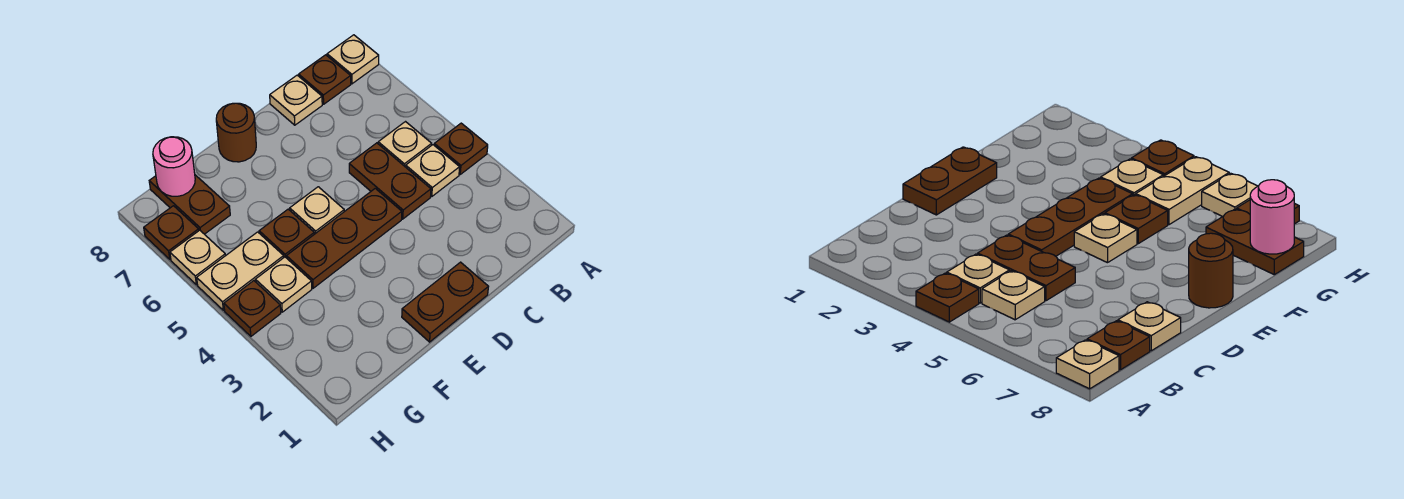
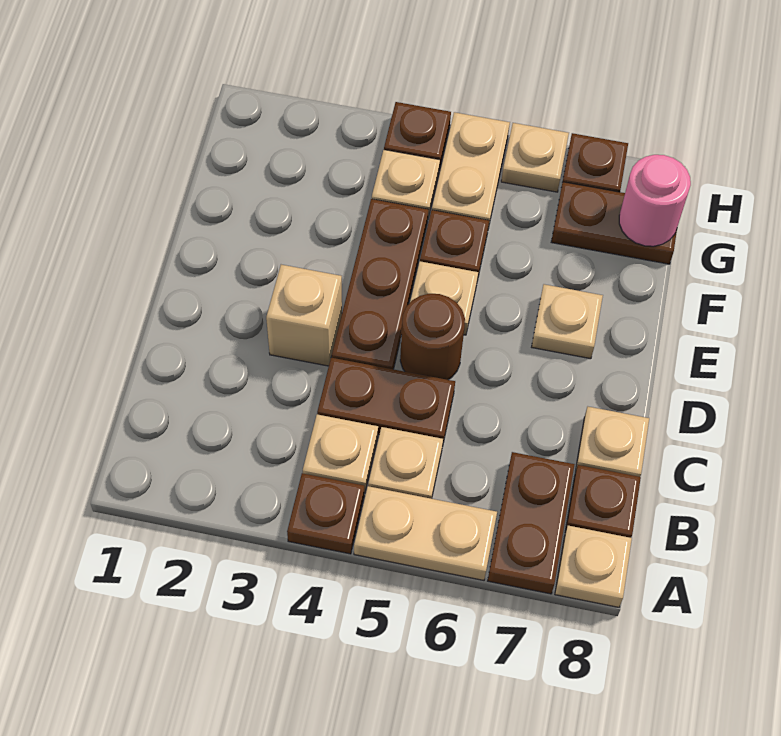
none -> tan plate A5:A6 level 1
brown plate D1:E1 level 1 -> brown plate A7:B7 level 1
none -> tan brick D3 level 1
none -> tan plate E7 level 1
brown round brick E8 level 1 -> brown round brick D5 level 1

